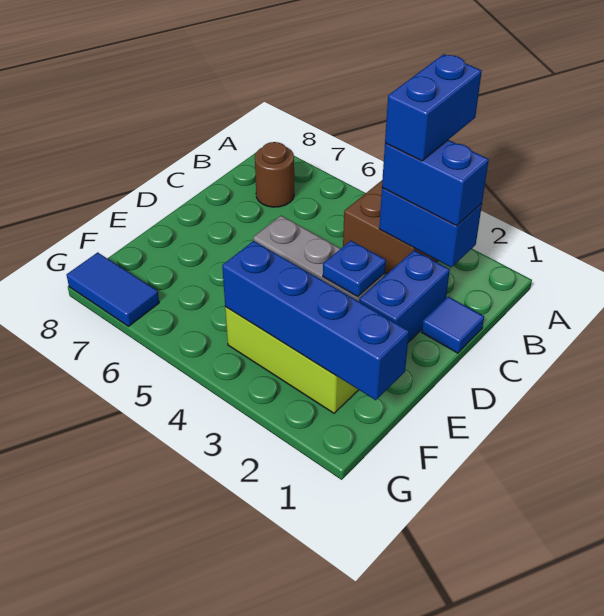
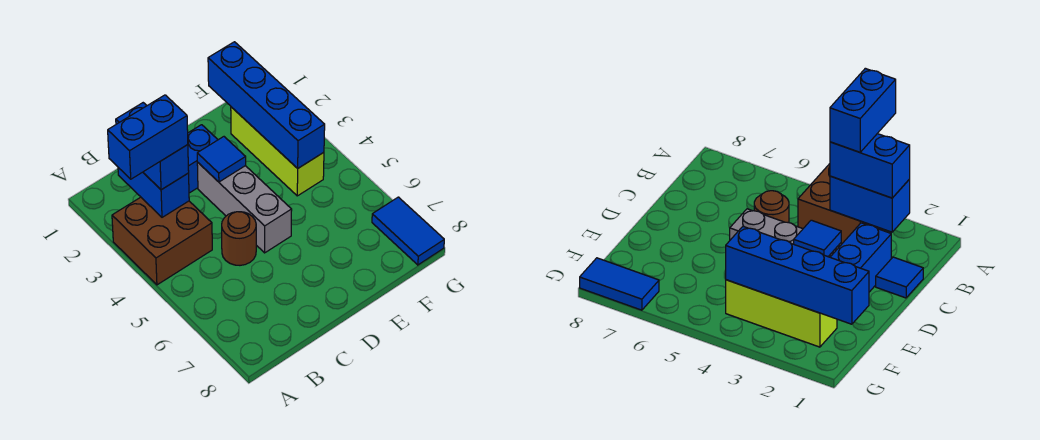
brown round brick B7 level 1 -> brown round brick C5 level 1
blue plate D3 level 2 -> blue tile D3 level 2

